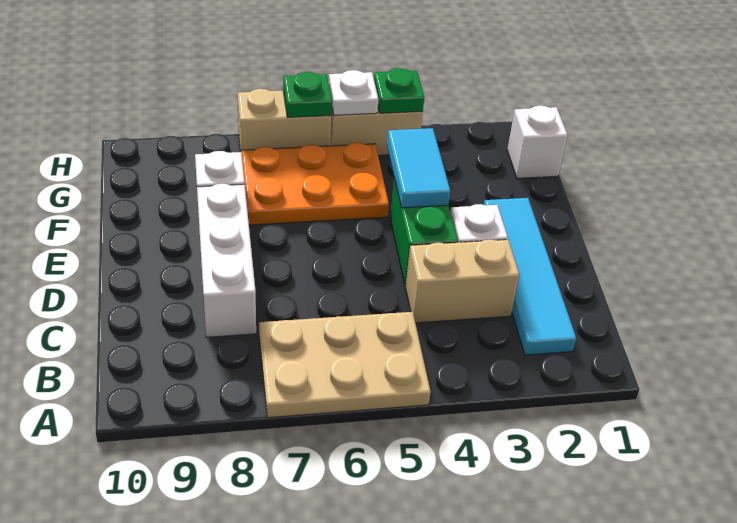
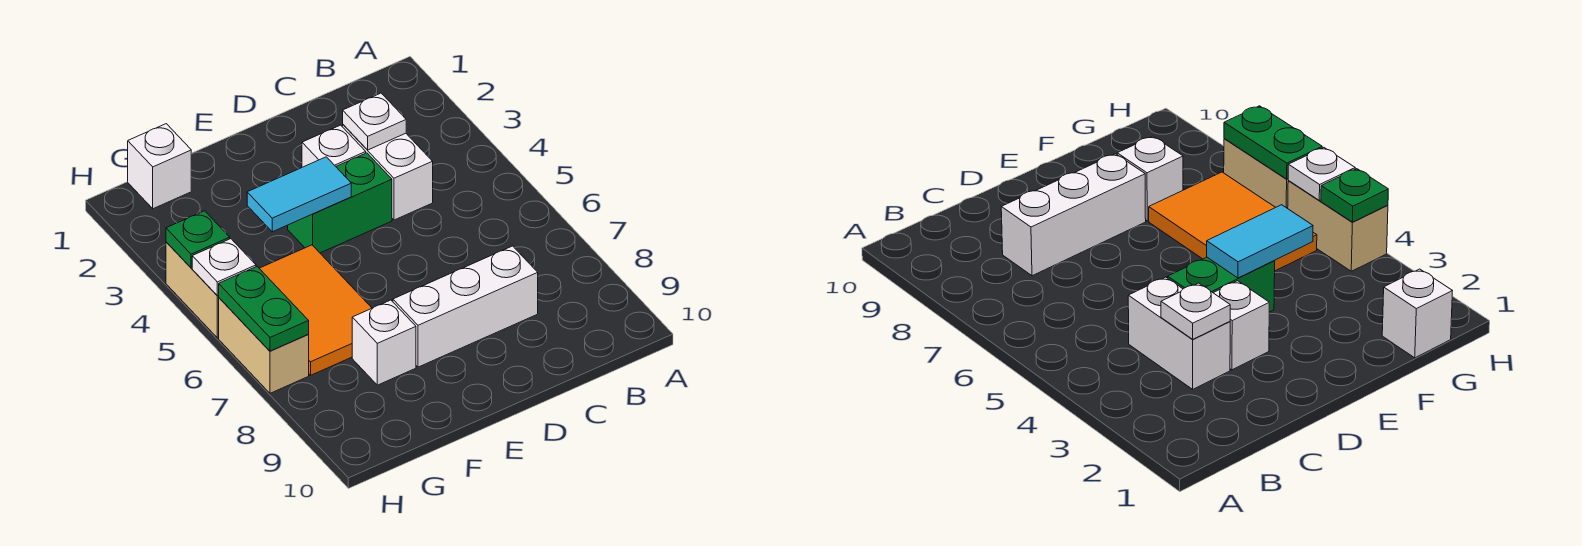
tan plate A5:B7 level 1 -> none
cyan tile B2:E2 level 1 -> none
tan brick C3:C4 level 1 -> white brick C3:C4 level 1
none -> white plate C3 level 2
orange plate F5:G7 level 1 -> orange tile F5:G7 level 1
green plate H6 level 2 -> green plate H6:H7 level 2

